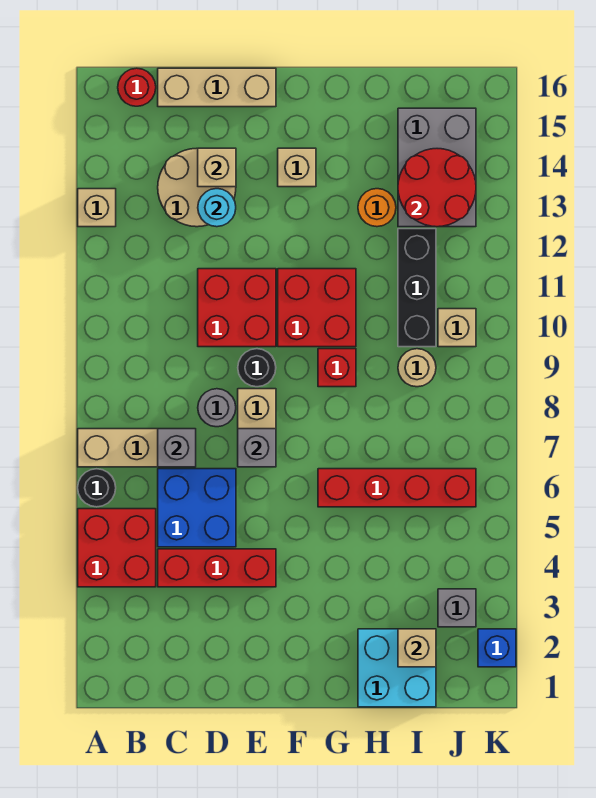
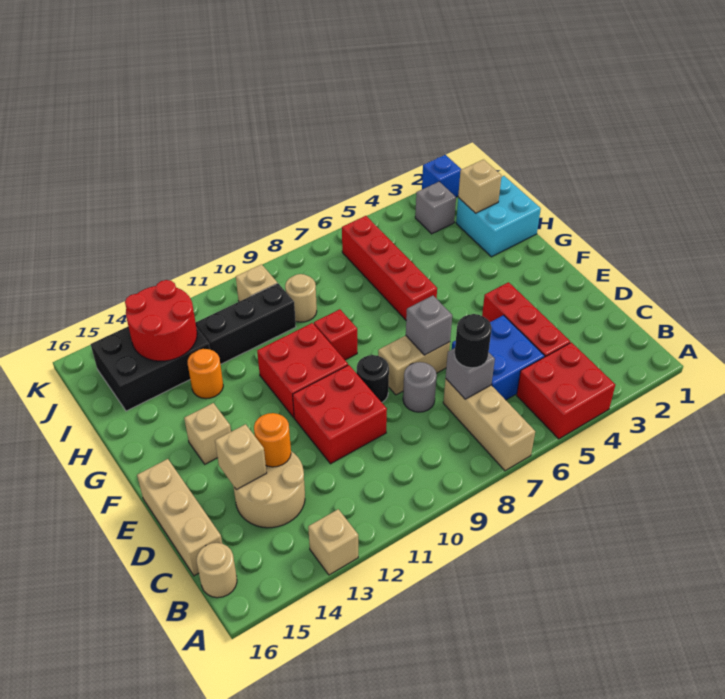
black round brick A6 level 1 -> black round brick C7 level 3
red round brick B16 level 1 -> tan round brick B16 level 1
cyan round brick D13 level 2 -> orange round brick D13 level 2
grey brick I13:J15 level 1 -> black brick I13:J15 level 1

